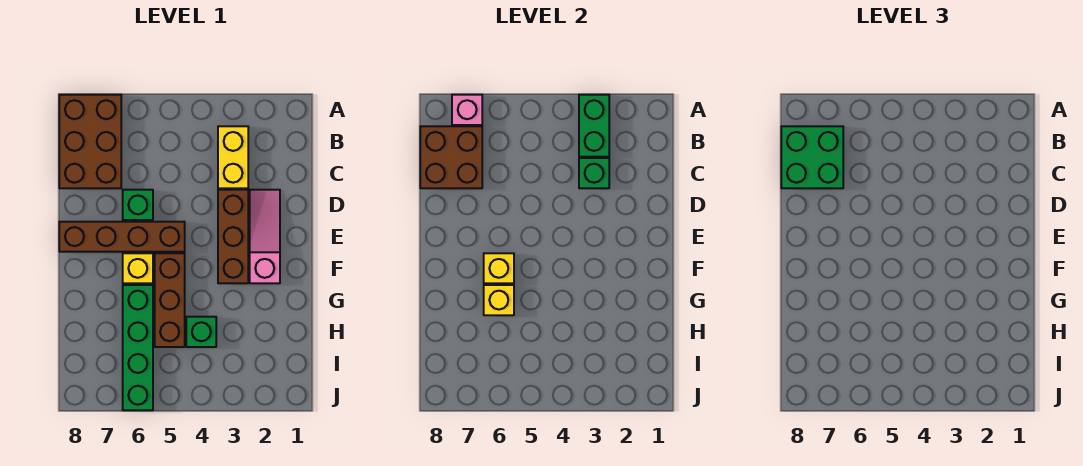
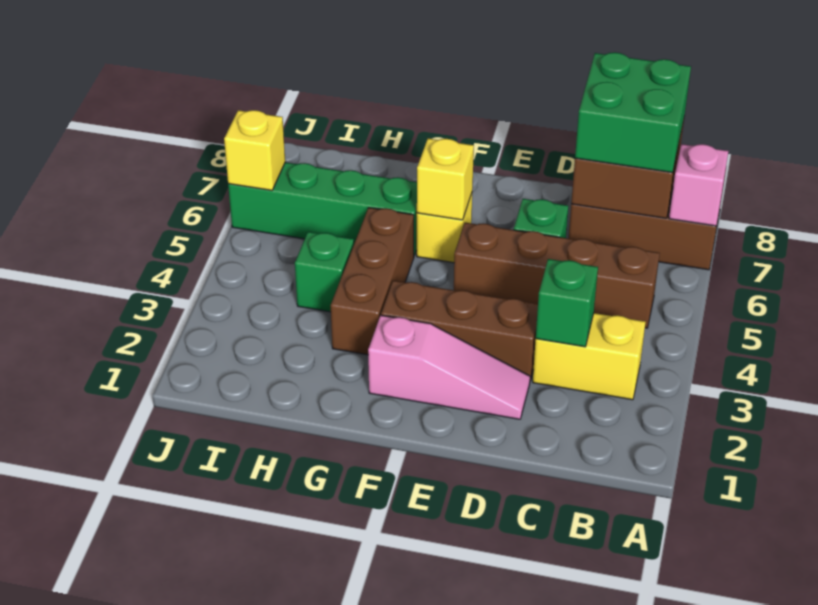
green brick A3:B3 level 2 -> none
brown brick E5:E8 level 1 -> brown brick B5:E5 level 1
brown brick F5:H5 level 1 -> brown brick G3:G5 level 1
yellow brick G6 level 2 -> yellow brick J6 level 2

